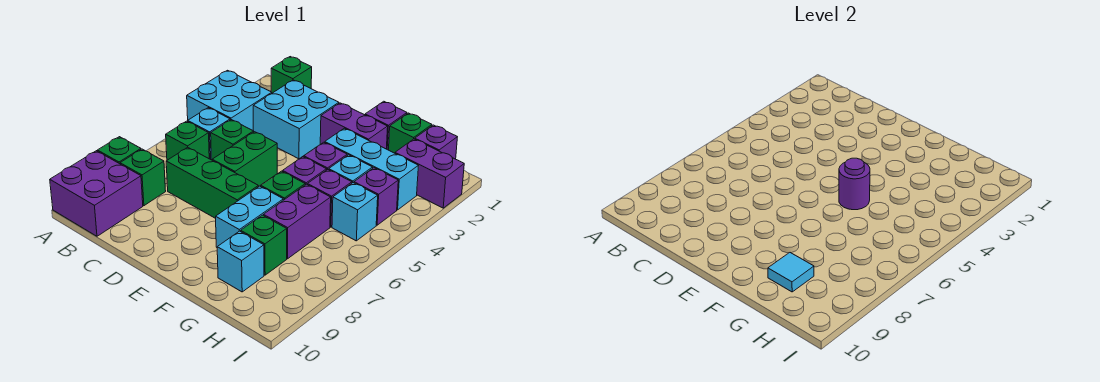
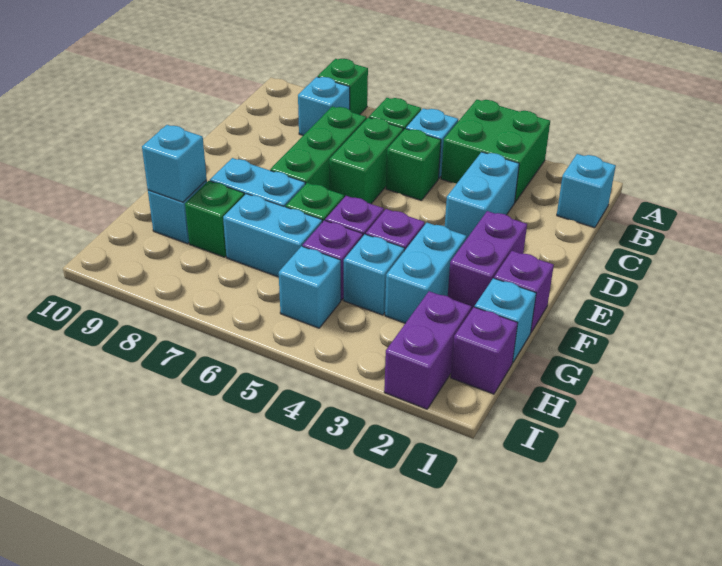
cyan brick A3:B4 level 1 -> green brick A3:B4 level 1
purple brick A9:B10 level 1 -> none
green brick B1 level 1 -> cyan brick B1 level 1
green brick B8 level 1 -> cyan brick B8 level 1
cyan brick C2:D3 level 1 -> cyan brick C3:D3 level 1
green brick D5:D6 level 1 -> green brick C6:D6 level 1
cyan brick F3:H3 level 1 -> cyan brick F3:G3 level 1
purple round brick F5 level 2 -> none
green brick G1 level 1 -> cyan brick G1 level 1
purple brick G6:G7 level 1 -> cyan brick G6:G7 level 1
cyan tile G9 level 2 -> cyan brick G9 level 2
purple brick H4 level 1 -> none

